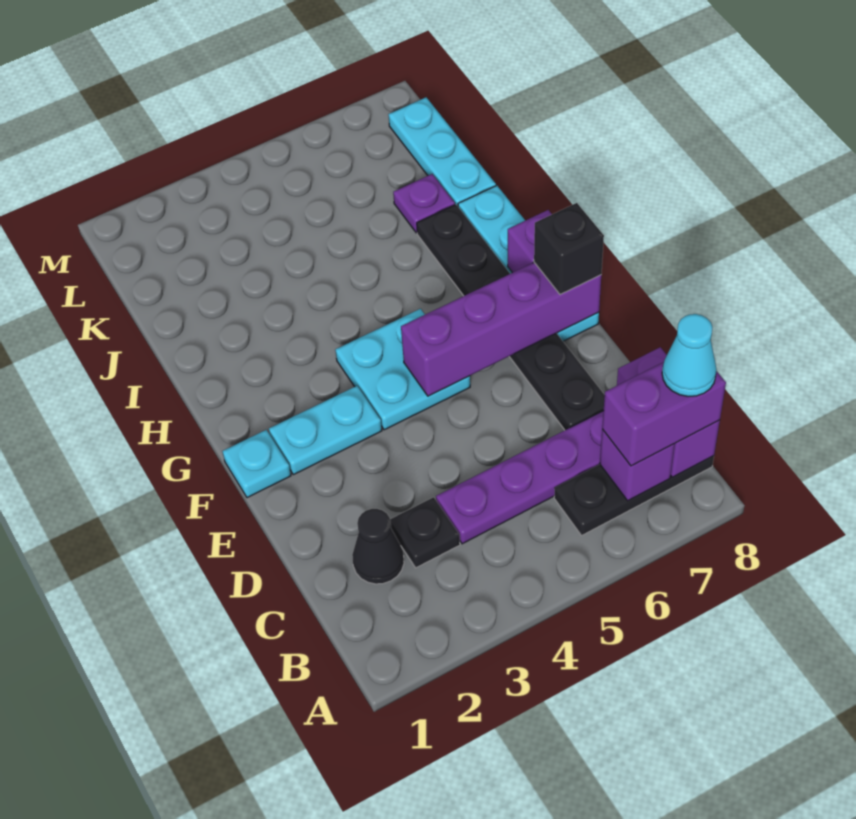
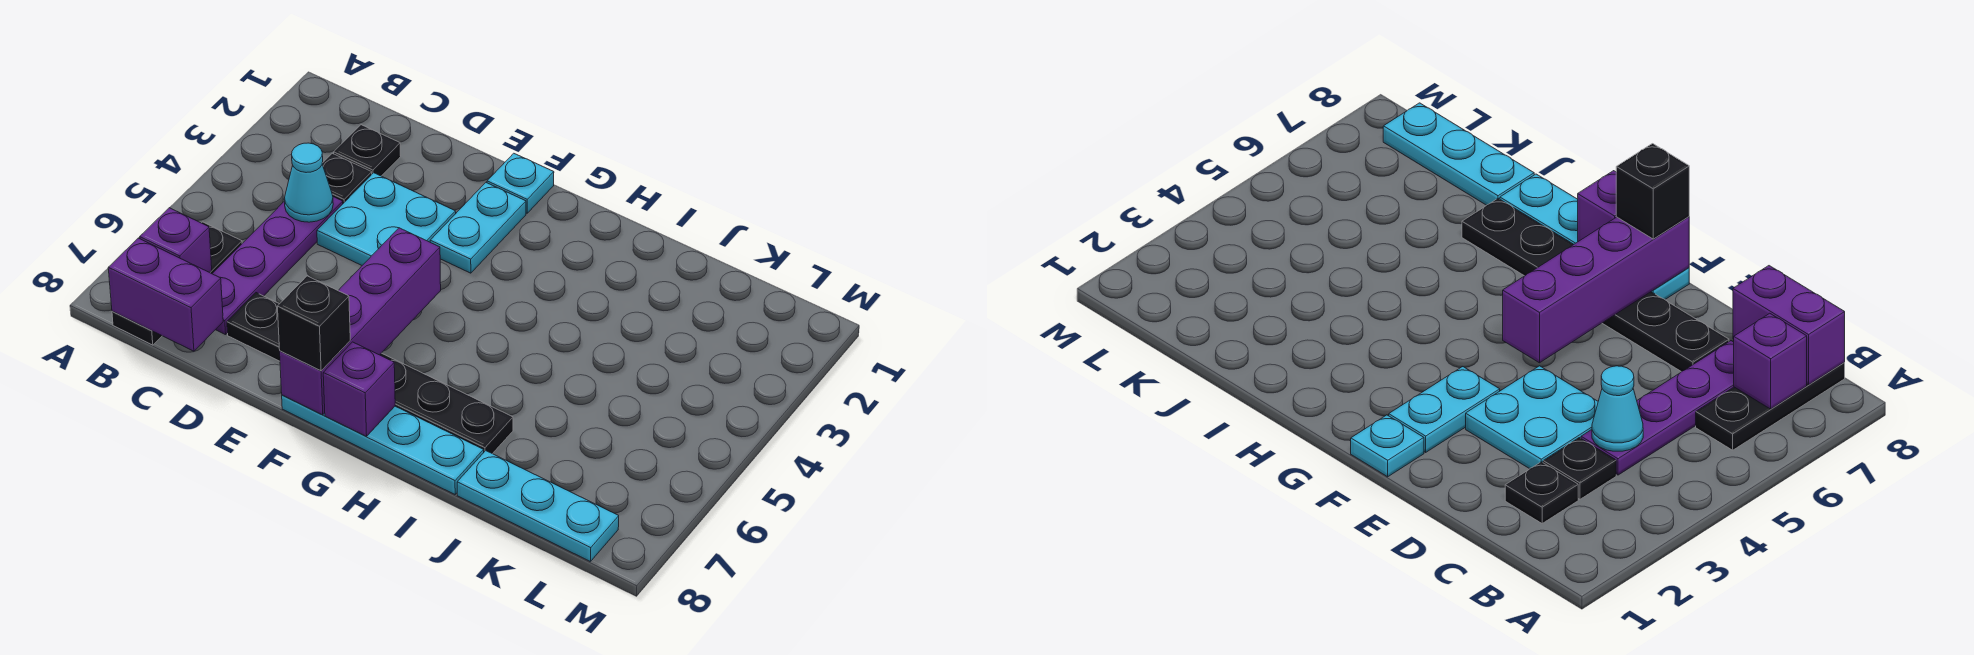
purple brick B7:B8 level 3 -> none
cyan cone B8 level 4 -> cyan cone C4 level 2
black cone C2 level 1 -> black plate C2 level 1
cyan plate F4:G5 level 1 -> cyan plate D3:E4 level 1
purple plate J7 level 1 -> none

